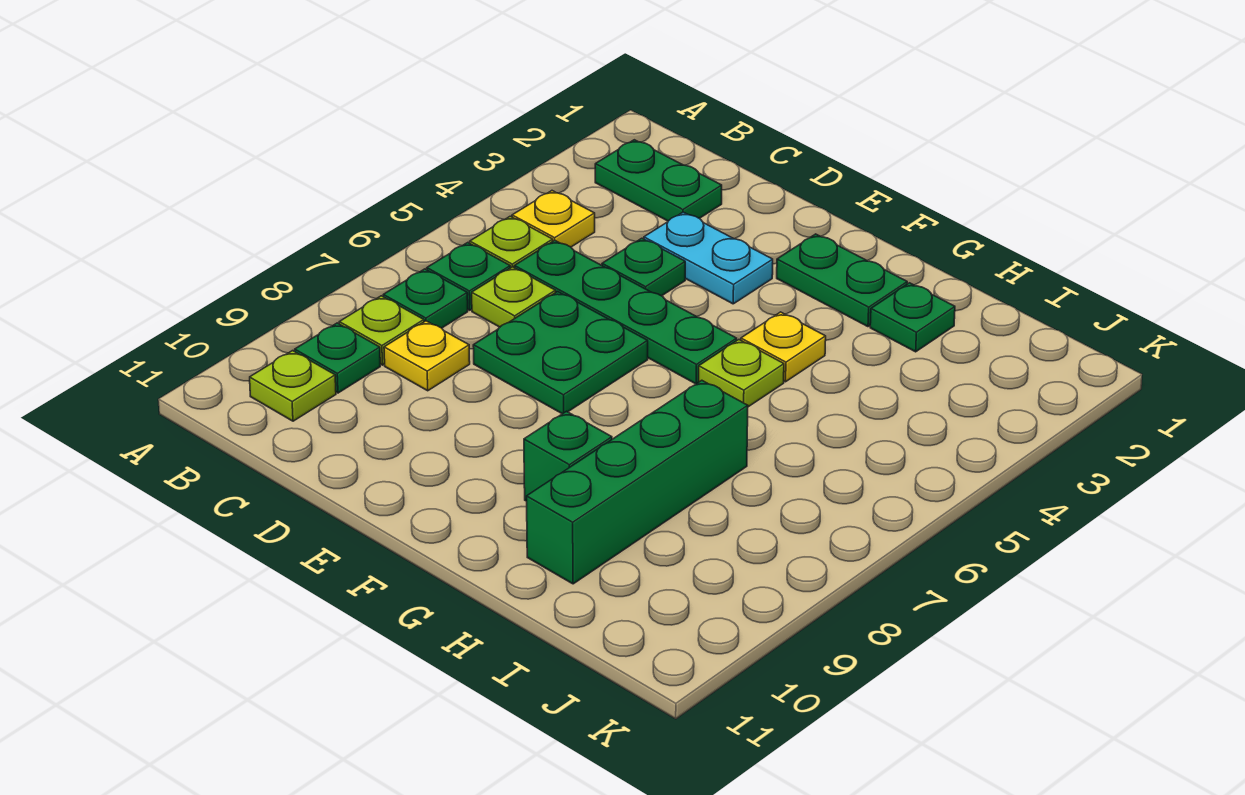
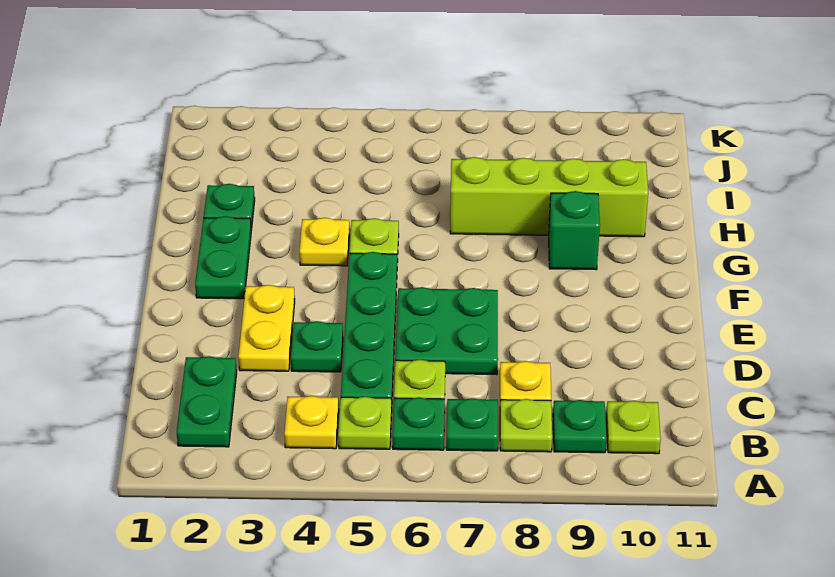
cyan plate D3:E3 level 1 -> yellow plate D3:E3 level 1
green brick H7:H10 level 1 -> lime brick H7:H10 level 1

